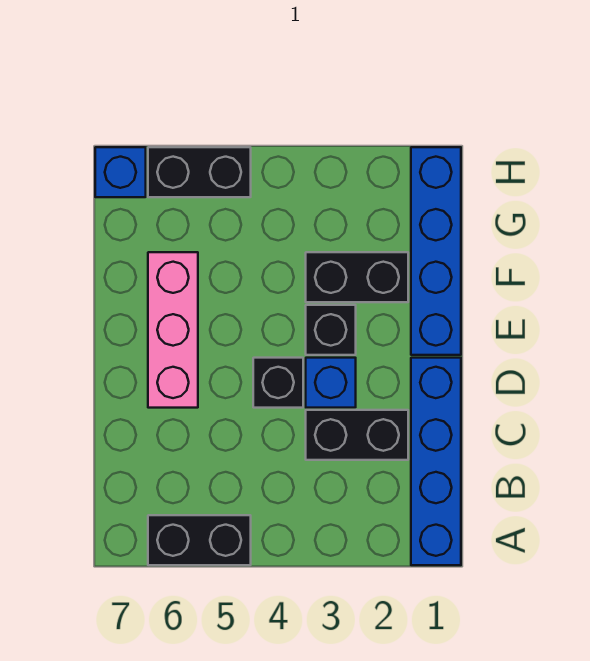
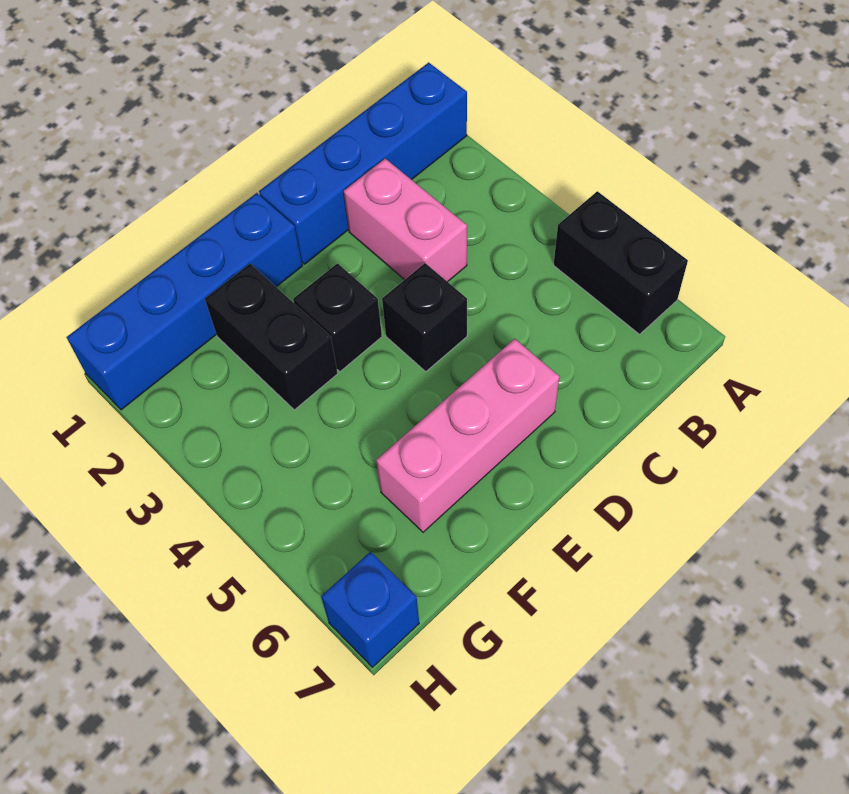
black brick C2:C3 level 1 -> pink brick C2:C3 level 1
blue brick D3 level 1 -> none
black brick H5:H6 level 1 -> none

